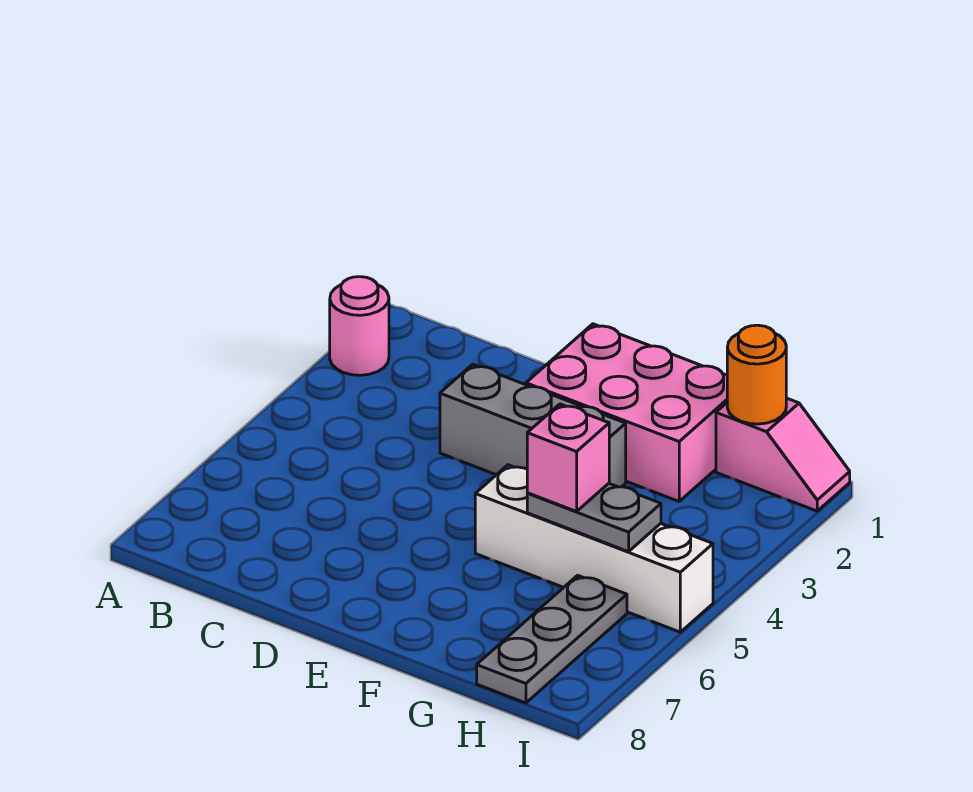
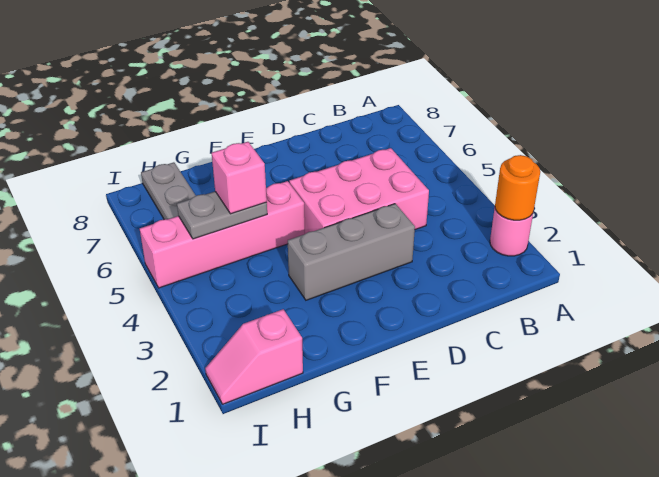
pink brick E1:G2 level 1 -> pink brick C4:E5 level 1
white brick F5:I5 level 1 -> pink brick F5:I5 level 1
orange round brick H1 level 2 -> orange round brick A2 level 2

